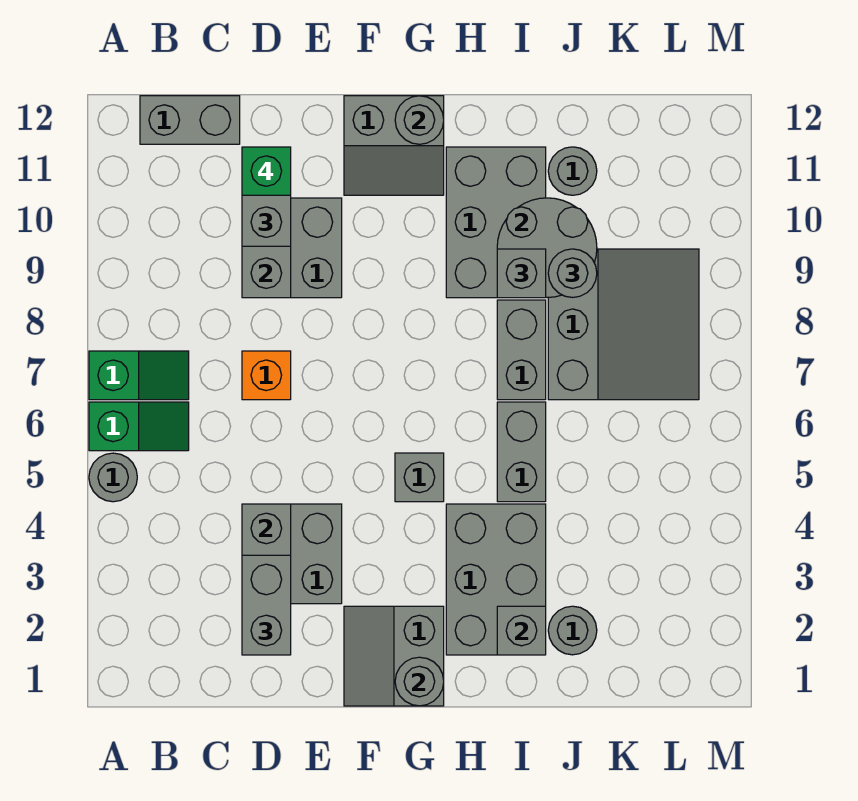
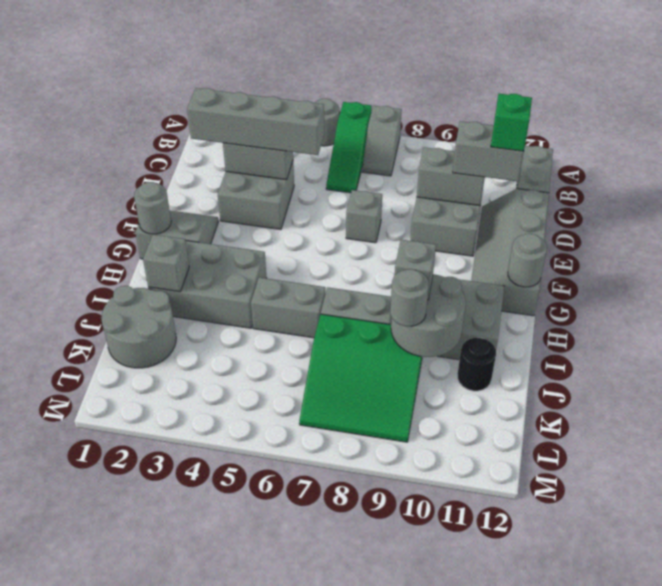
green slope A6:B6 level 1 top A -> green slope A6:C6 level 1 top A
green slope A7:B7 level 1 top A -> grey slope A7:B7 level 1 top A
grey brick D2:D3 level 3 -> grey brick D2:D5 level 3
orange brick D7 level 1 -> none
grey slope F11:G12 level 1 top 12 -> grey slope D11:G12 level 1 top 12
grey brick G5 level 1 -> grey brick E7 level 1
grey round brick J2 level 1 -> grey round brick J1:K2 level 1
grey slope J7:L9 level 1 top J -> green slope J7:L9 level 1 top J
grey round brick J11 level 1 -> black round brick J11 level 1

